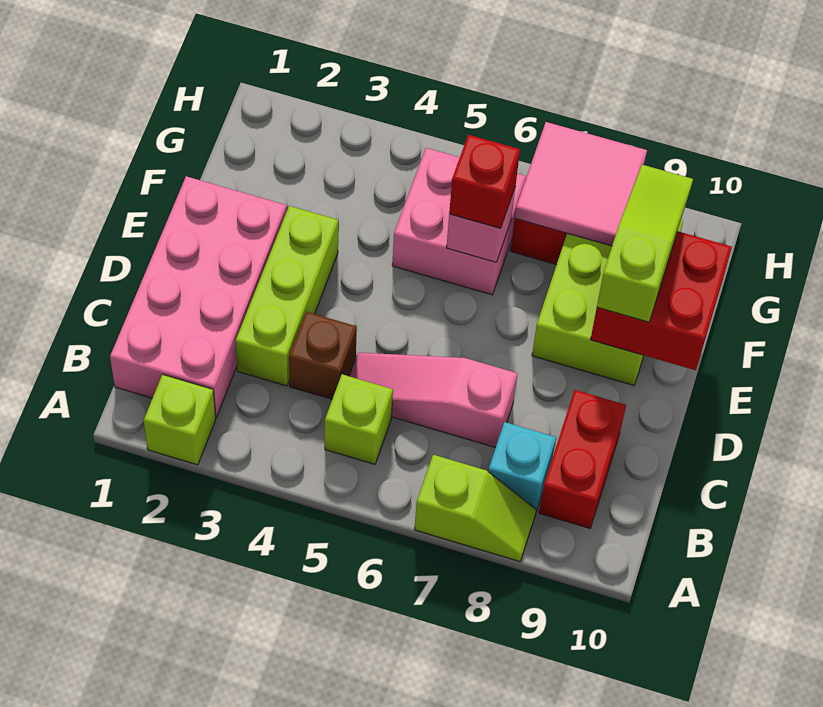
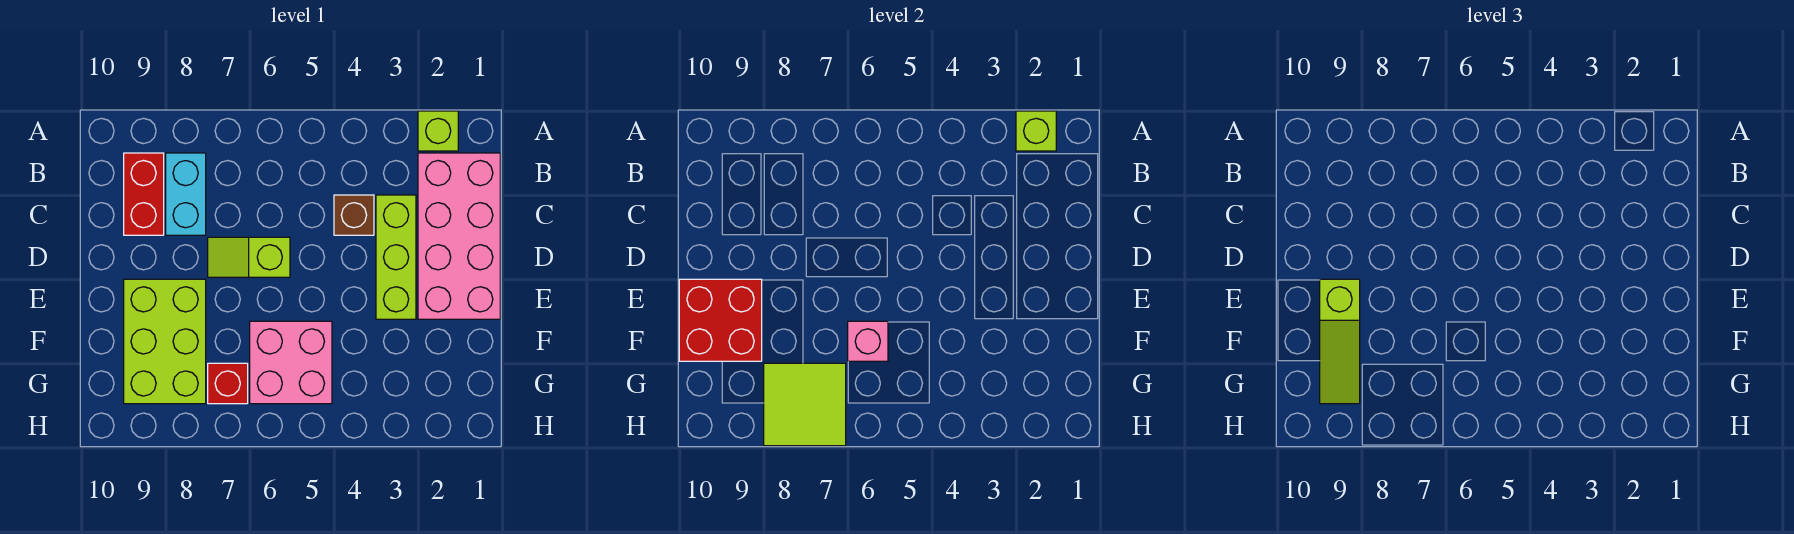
lime slope A7:A8 level 1 top 7 -> lime slope D6:D7 level 1 top 6
lime brick B5 level 1 -> lime brick A2 level 2
cyan brick B8 level 1 -> cyan brick B8:C8 level 1
pink slope C5:C7 level 1 top 7 -> none
red brick F6 level 3 -> none
pink tile G7:H8 level 2 -> lime tile G7:H8 level 2

